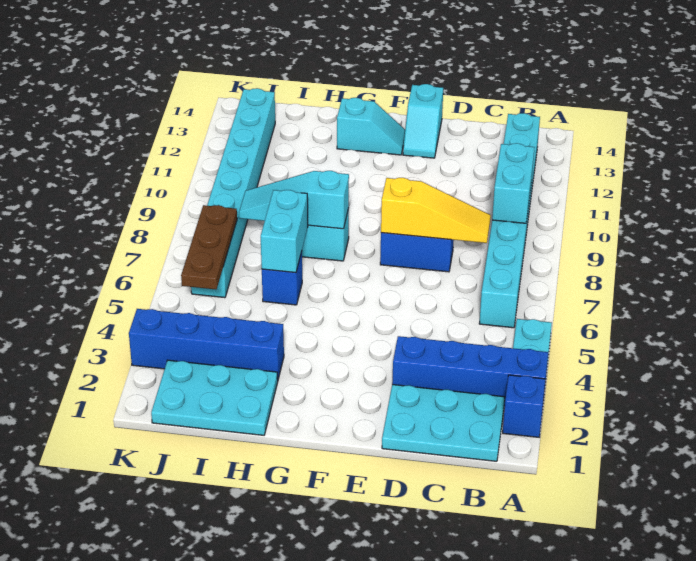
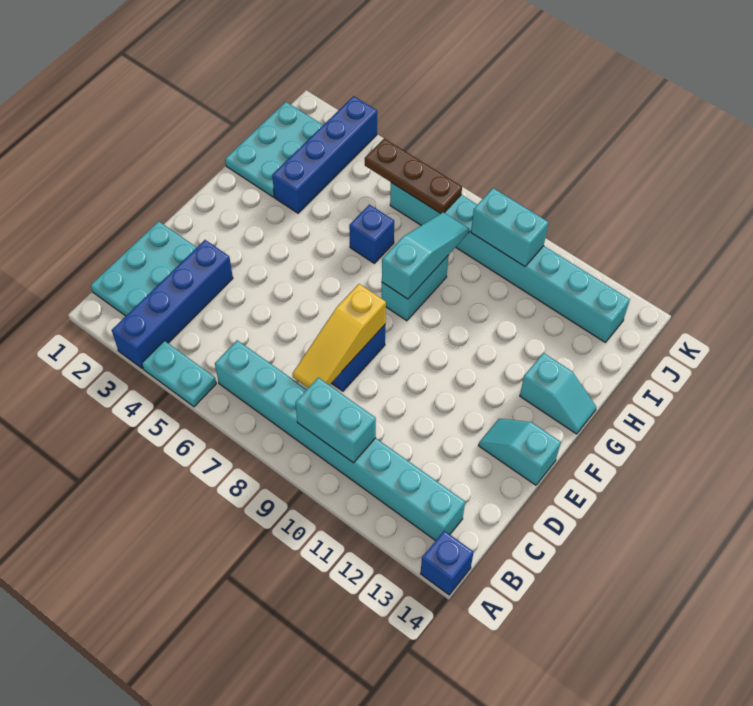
blue brick A2 level 1 -> blue brick A14 level 1
cyan slope F13:G13 level 1 top G -> cyan slope G13:G14 level 1 top 13
cyan brick H6:H7 level 2 -> cyan brick J9:J10 level 2

